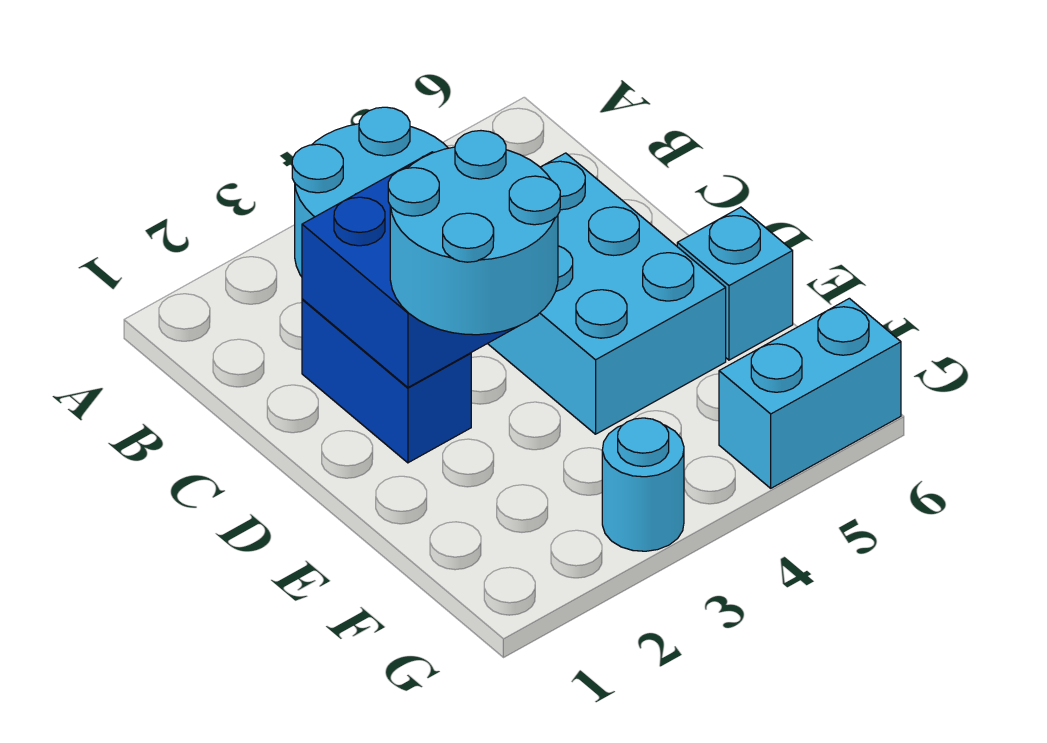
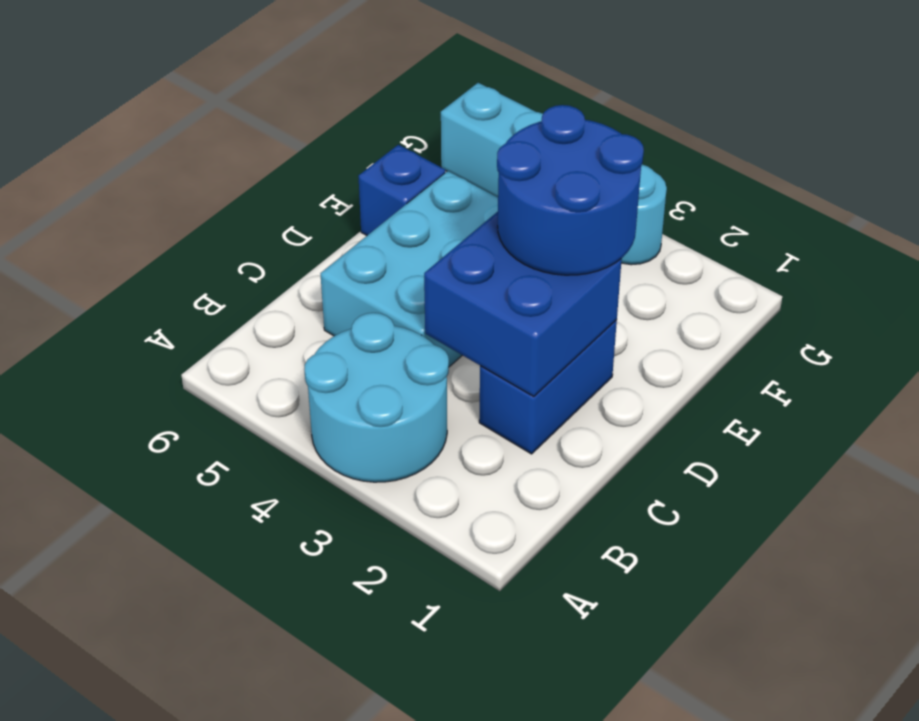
cyan round brick D2:E3 level 3 -> blue round brick D2:E3 level 3
cyan brick E6 level 1 -> blue brick E6 level 1

